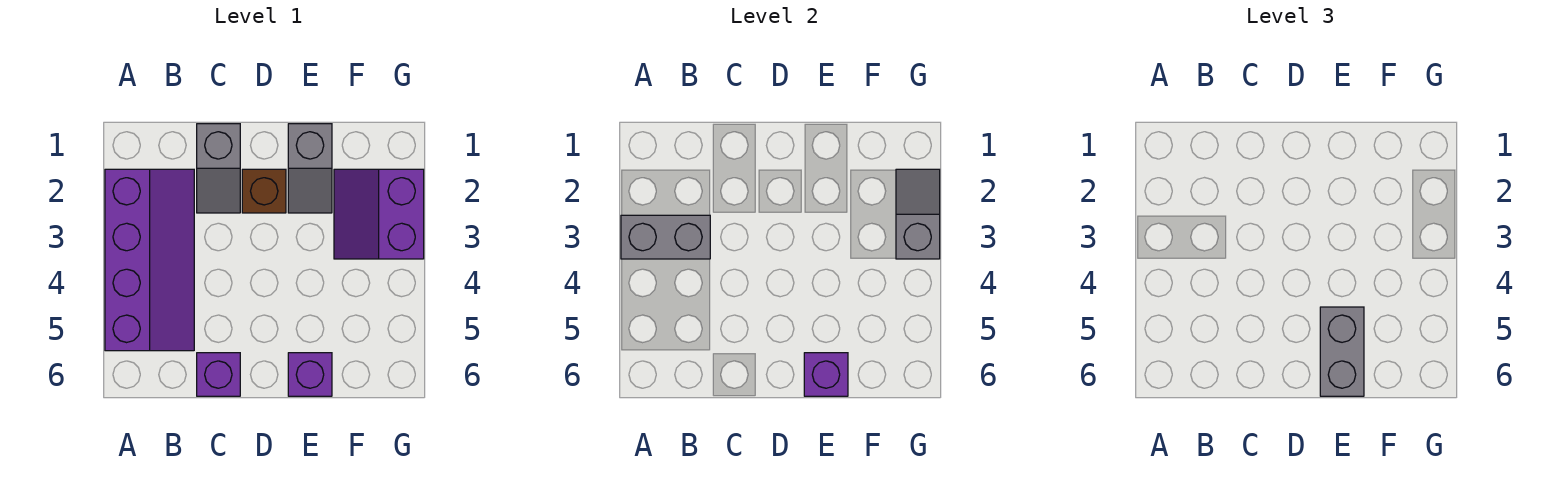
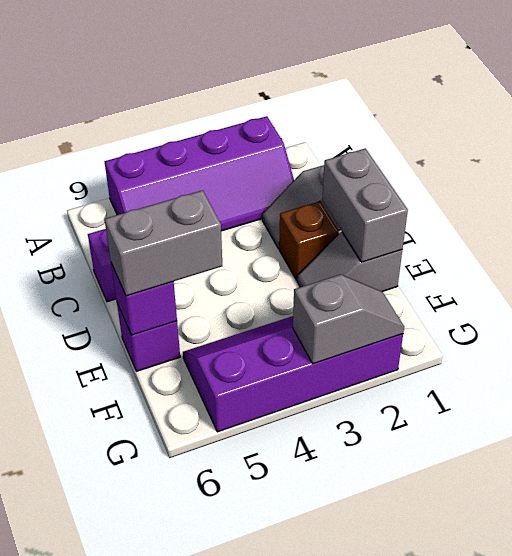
grey brick A3:B3 level 2 -> grey brick D1:E1 level 2
purple slope F2:G3 level 1 top G -> purple slope F2:G5 level 1 top G

